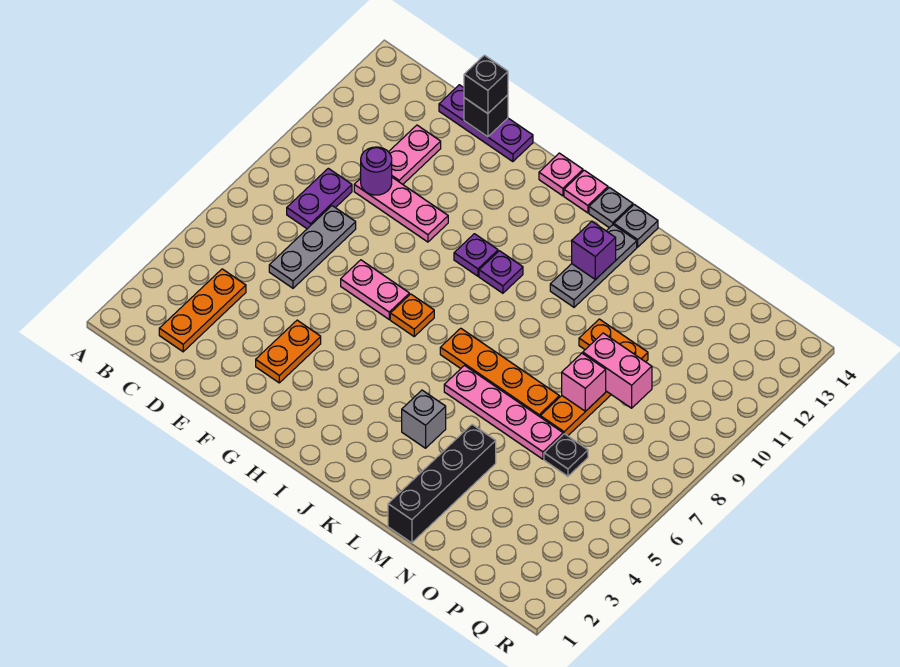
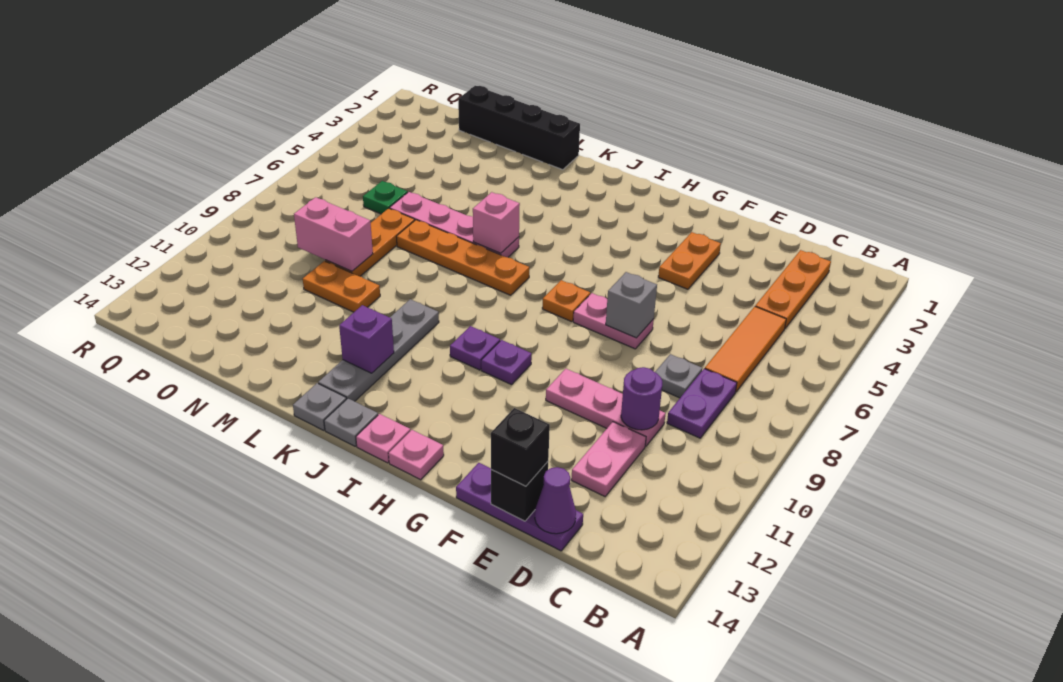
none -> orange tile C5:C7 level 1
grey plate D6:D8 level 1 -> grey plate D8 level 1
none -> purple cone D14 level 2
grey brick K4 level 1 -> grey brick F7 level 2
grey plate K11:K13 level 1 -> grey plate K10:K13 level 1
black brick M1:M4 level 1 -> black brick L1:O1 level 1
pink brick N8 level 2 -> pink brick K6 level 2
black plate O6 level 1 -> green plate O6 level 1

